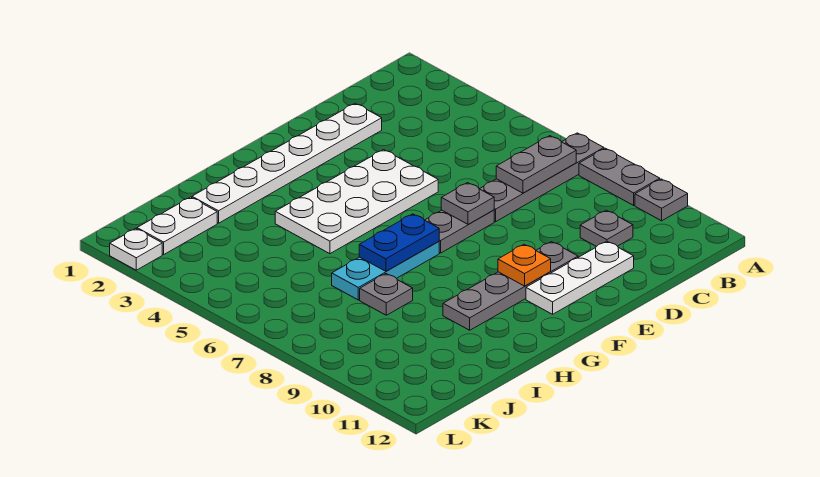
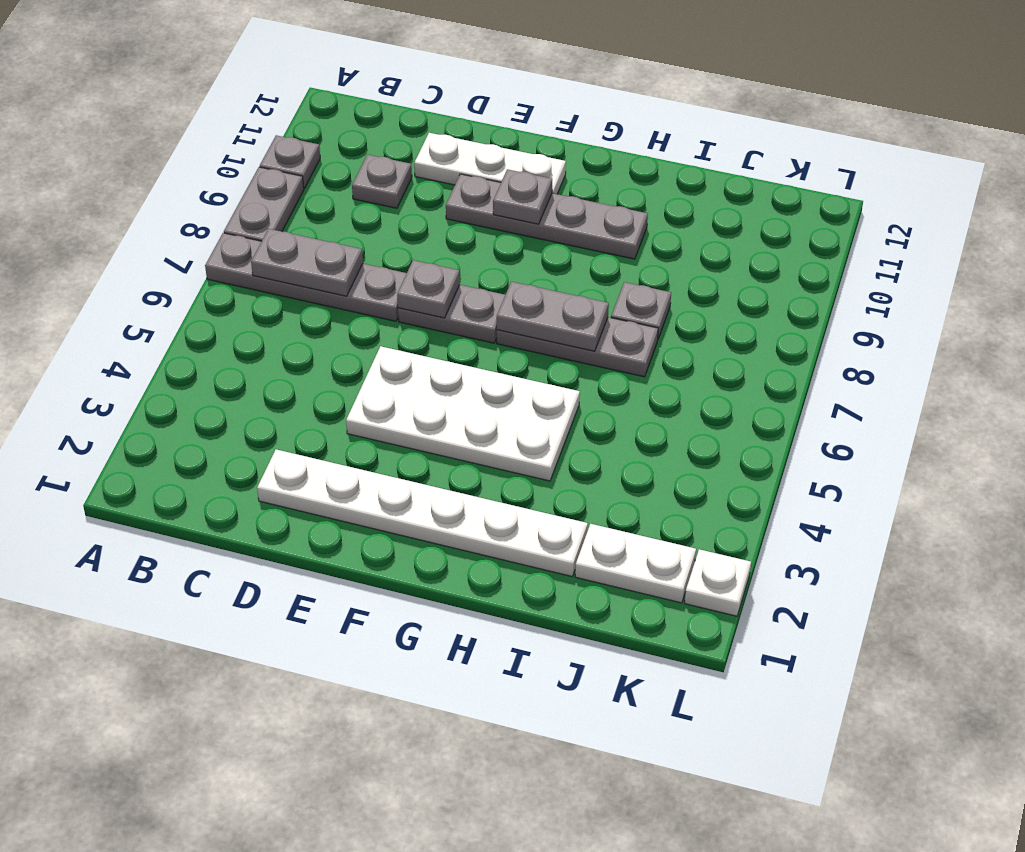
orange plate F10 level 2 -> grey plate F10 level 2
cyan plate G7:I7 level 1 -> grey plate G7:I7 level 1
blue plate G7:H7 level 2 -> grey plate G7:H7 level 2

